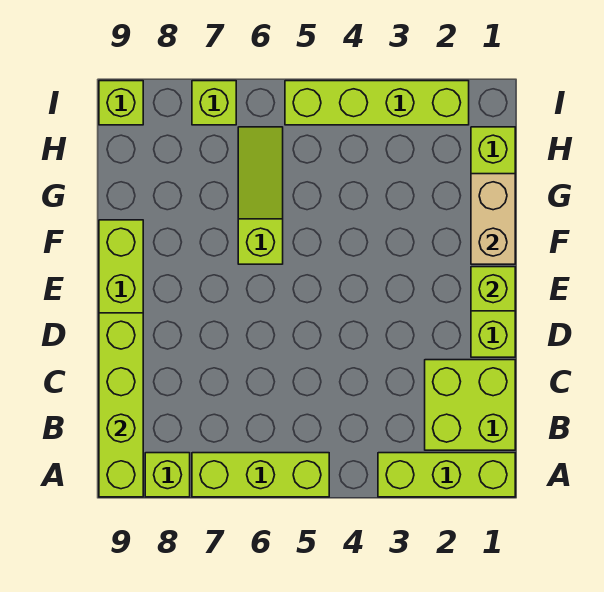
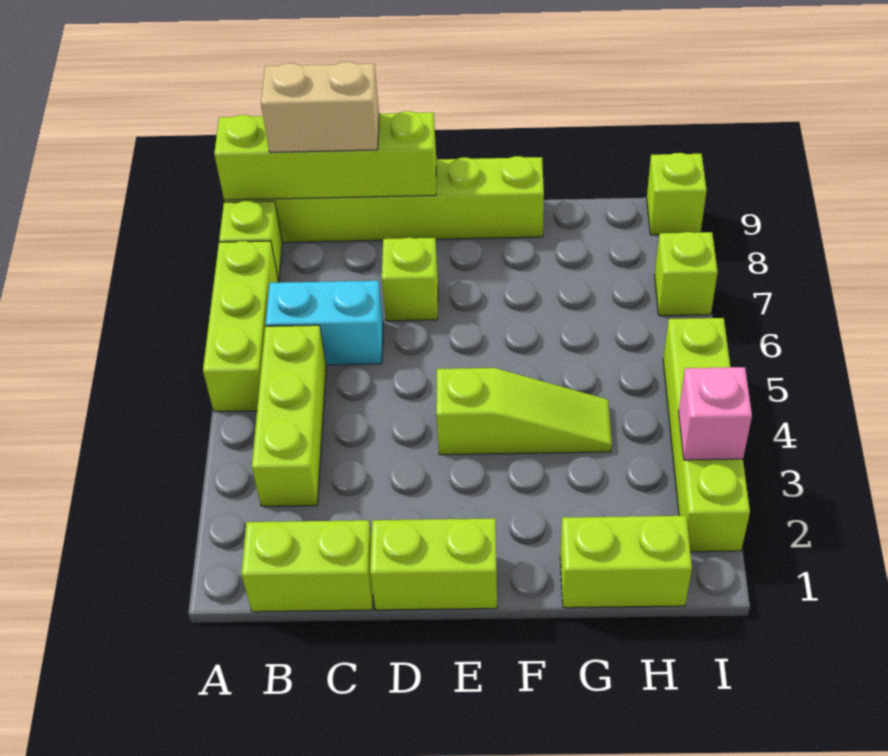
lime brick A1:A3 level 1 -> lime brick B3:B5 level 1
lime brick B1:C2 level 1 -> lime brick B1:C1 level 1
none -> cyan brick B6:C6 level 1
lime brick E1 level 2 -> lime brick D7 level 1
tan brick F1:G1 level 2 -> tan brick B9:C9 level 3
lime slope F6:H6 level 1 top F -> lime slope E4:G4 level 1 top E
none -> pink brick I3 level 2

